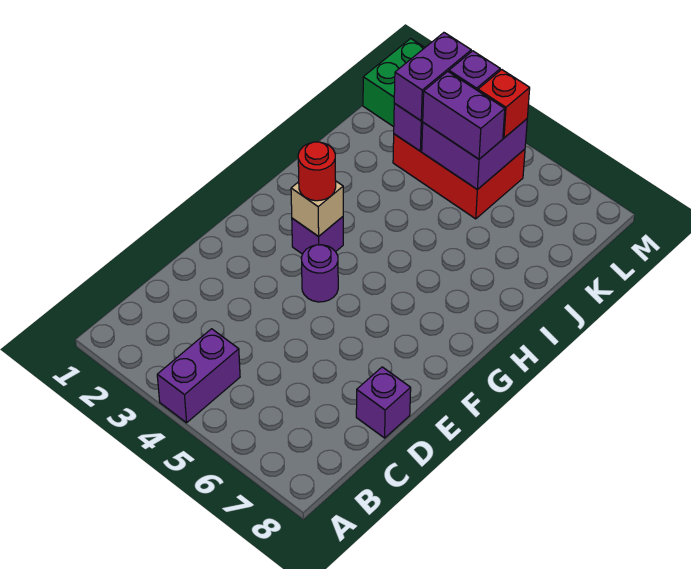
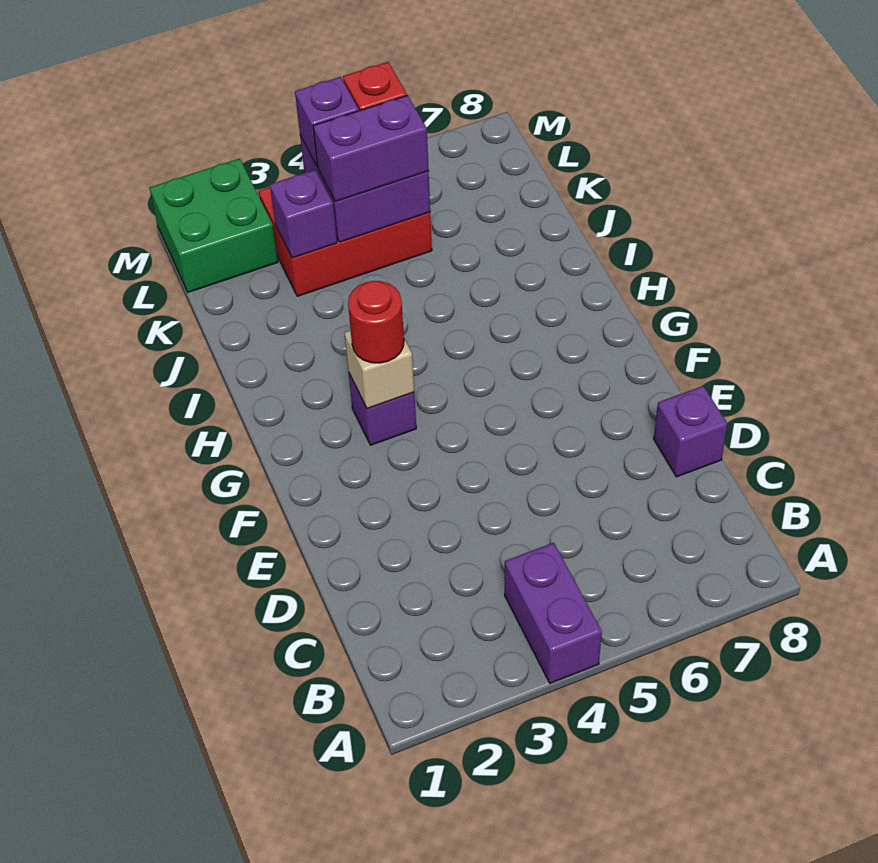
purple round brick F4 level 1 -> none
purple brick K3:L3 level 3 -> none

